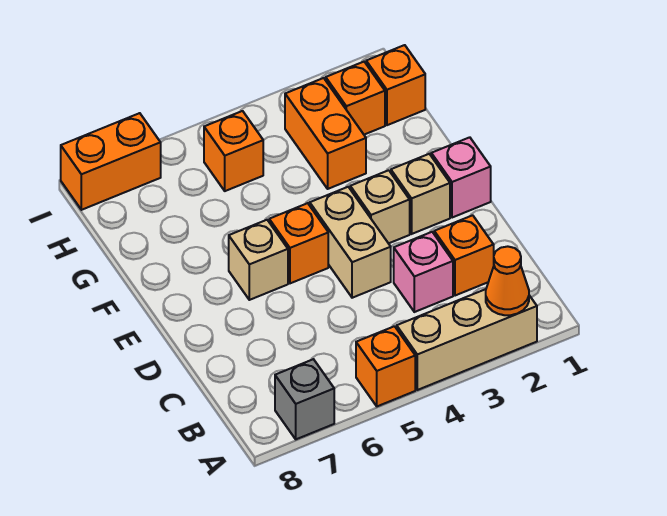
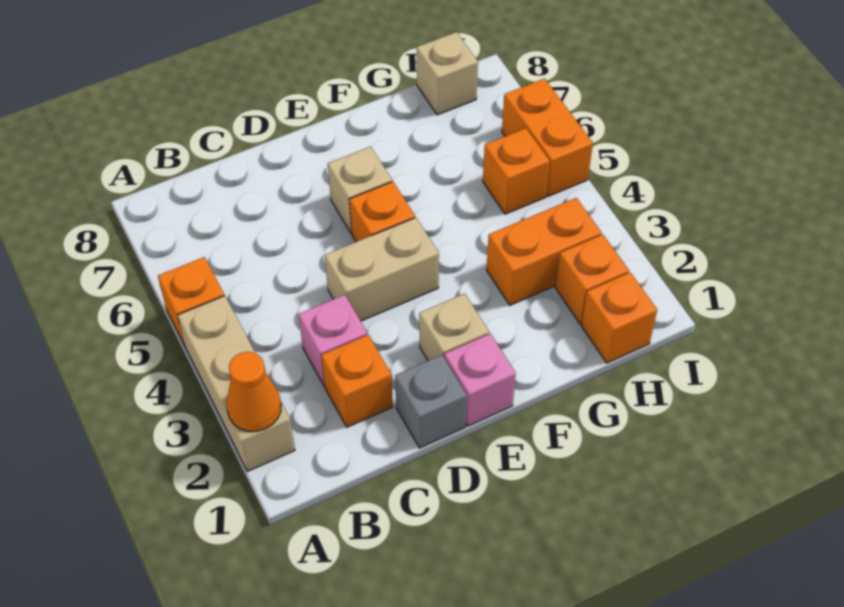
grey brick A7 level 1 -> grey brick D1 level 1
tan brick E3 level 1 -> tan brick H8 level 1
orange brick I7:I8 level 1 -> orange brick I5:I6 level 1

